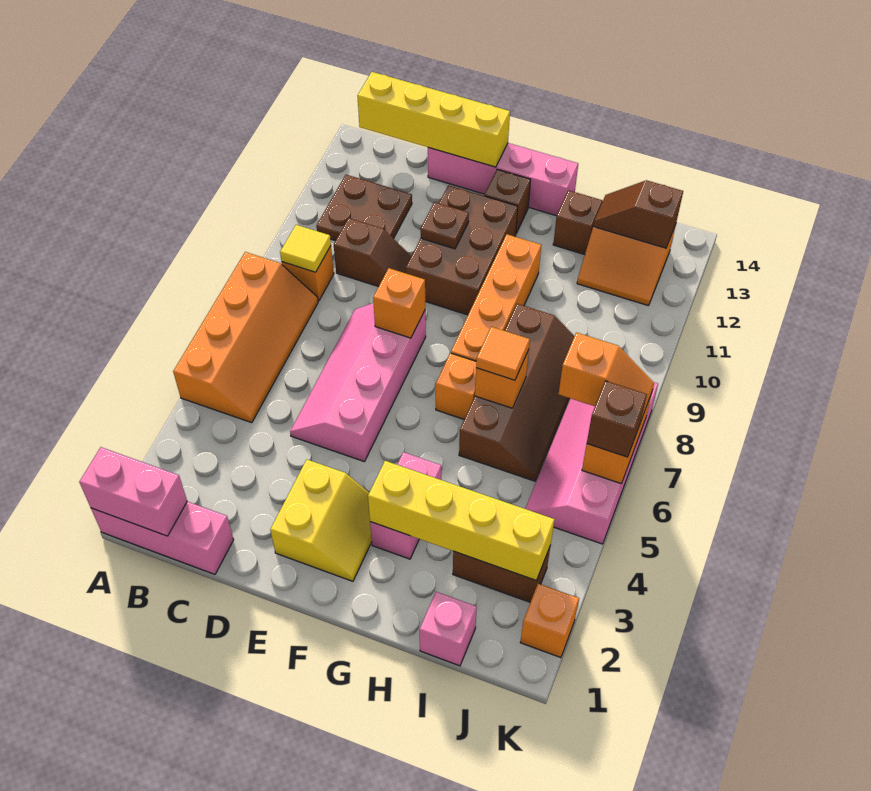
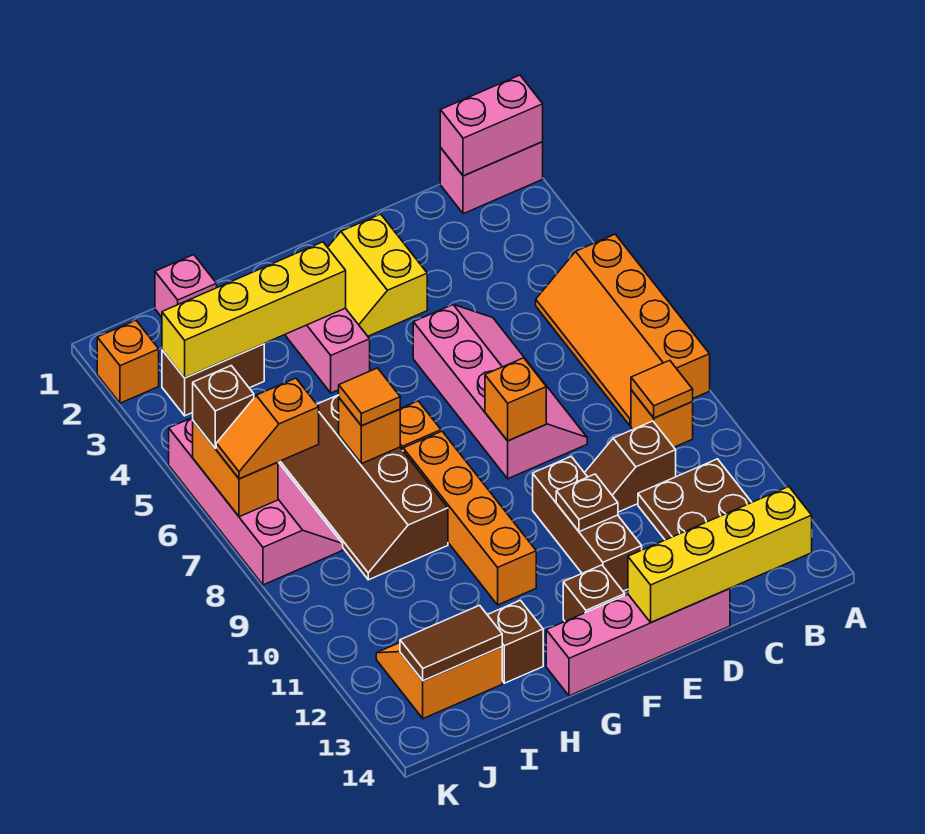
pink brick A1:C1 level 1 -> pink brick A1:B1 level 1
yellow tile B9 level 2 -> orange tile B9 level 2
brown brick E10:F12 level 1 -> brown brick E10:E12 level 1
brown slope I13:J13 level 2 top J -> brown tile I13:J13 level 2

